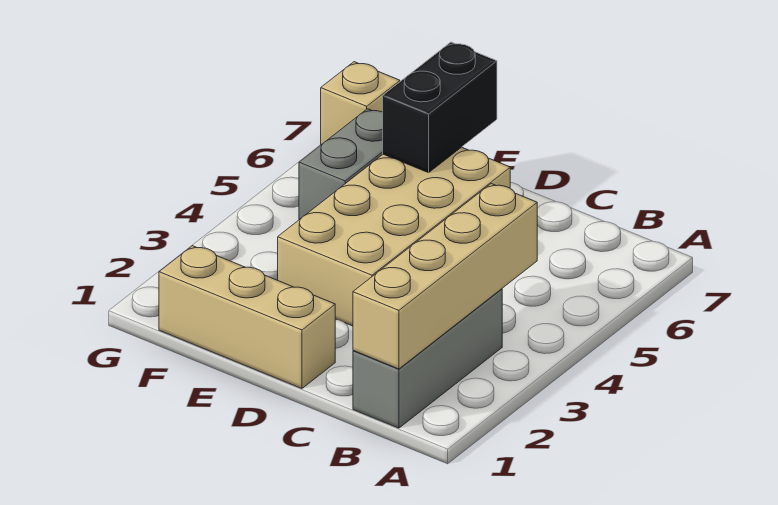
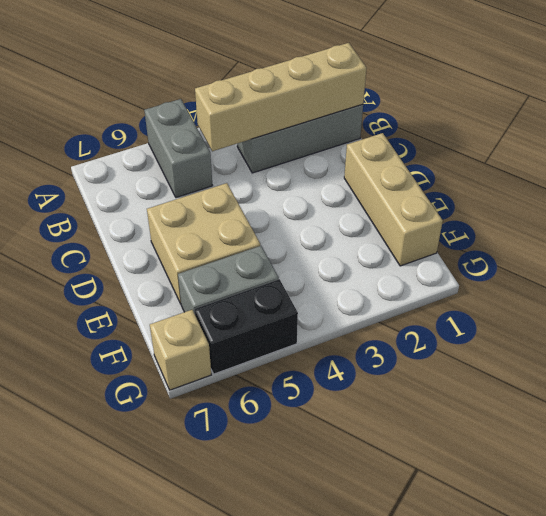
none -> grey brick A5:B5 level 1
tan brick D3:E6 level 1 -> tan brick D5:E6 level 1
black brick E6:E7 level 2 -> black brick G5:G6 level 1

